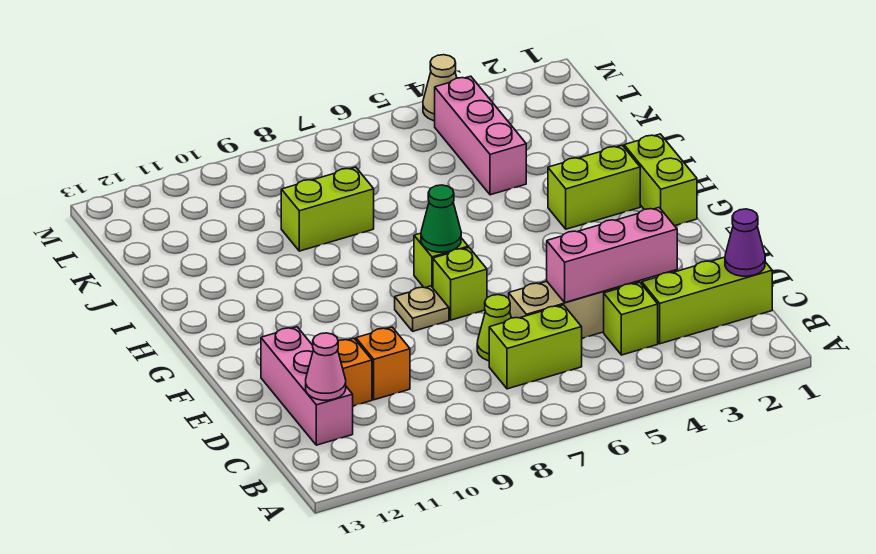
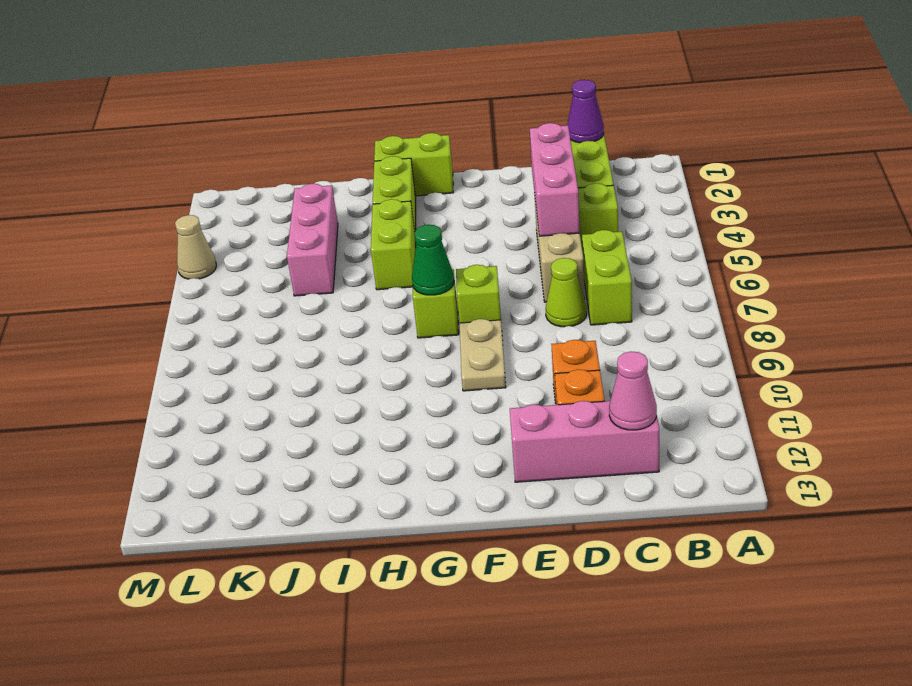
tan plate F8 level 1 -> tan plate F8:F9 level 1
pink brick J4:L4 level 1 -> pink brick J3:J5 level 1
lime brick J8:J9 level 1 -> lime brick H4:H5 level 1

